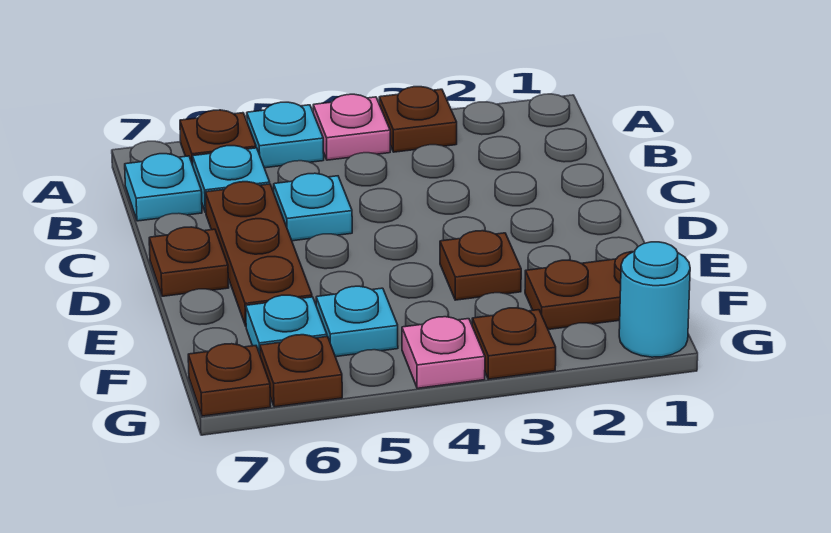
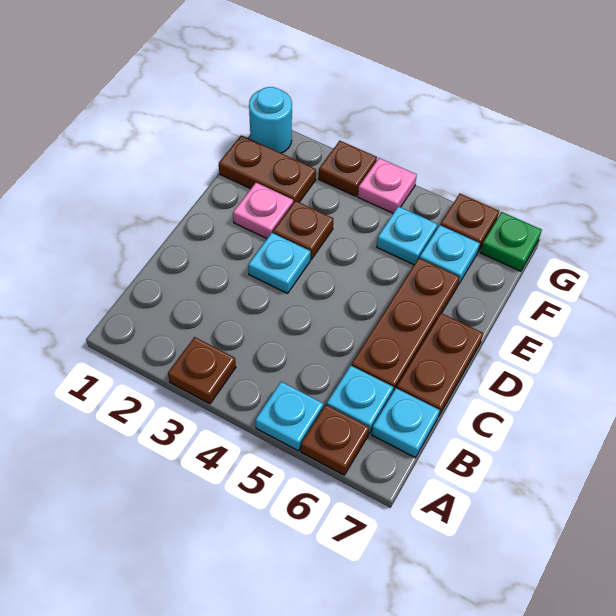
pink plate A4 level 1 -> pink plate E2 level 1
cyan plate C5 level 1 -> cyan plate D3 level 1
brown plate D7 level 1 -> brown plate C7:D7 level 1
brown plate G7 level 1 -> green plate G7 level 1

